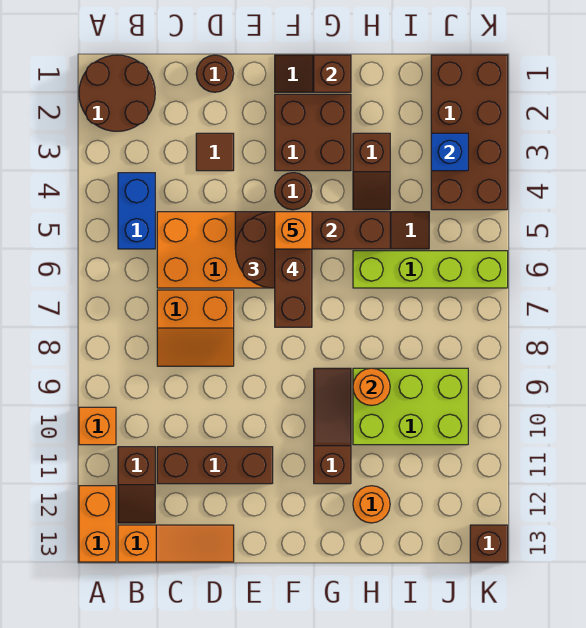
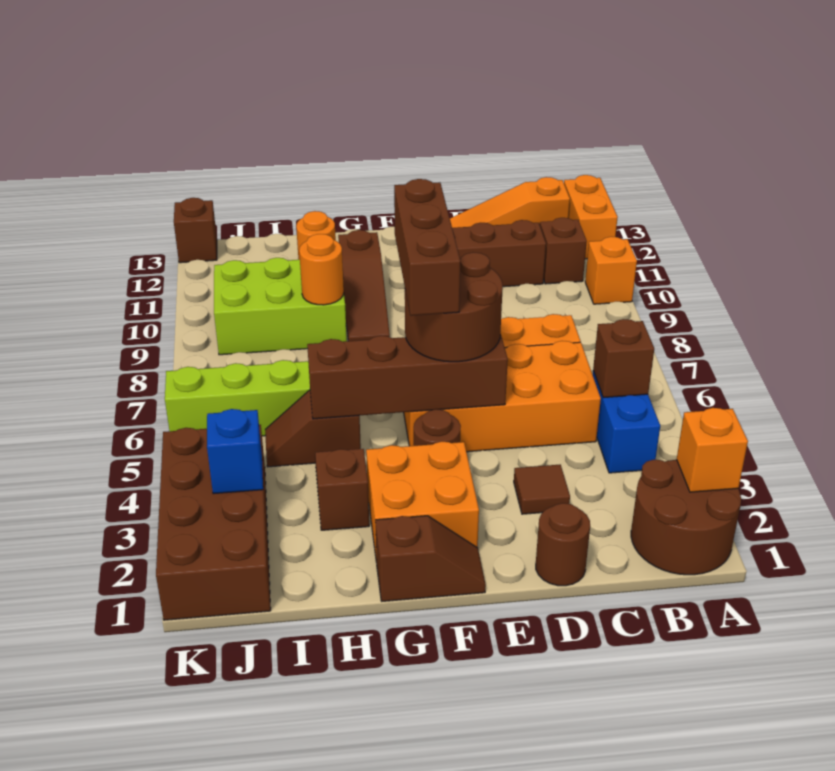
brown brick F2:G3 level 1 -> orange brick F2:G3 level 1
orange brick F5 level 5 -> orange brick A2 level 2
brown brick G1 level 2 -> brown brick B5 level 2

